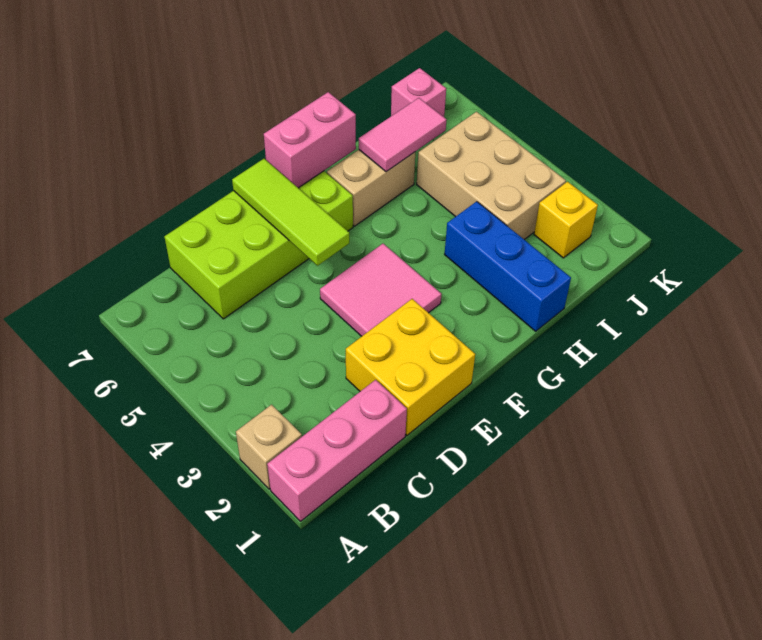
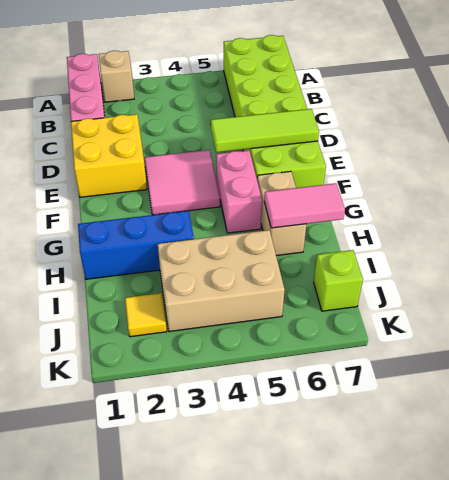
lime brick C6:F7 level 1 -> lime brick A6:F7 level 1
pink brick F7:G7 level 2 -> pink brick F5:G5 level 1
pink tile H6:I6 level 2 -> pink tile H6:H7 level 2
yellow brick J2 level 1 -> yellow tile J2 level 1
pink brick J7 level 1 -> lime brick J7 level 1

